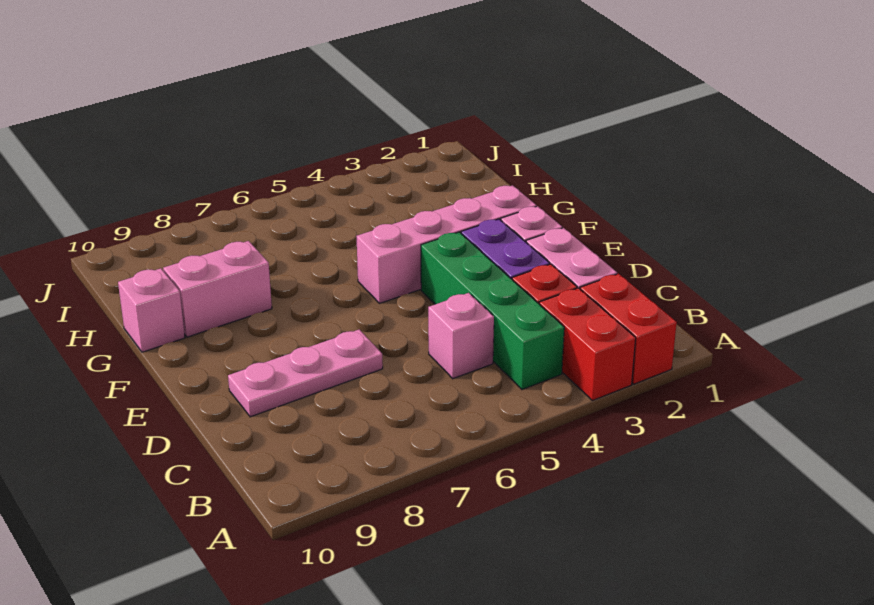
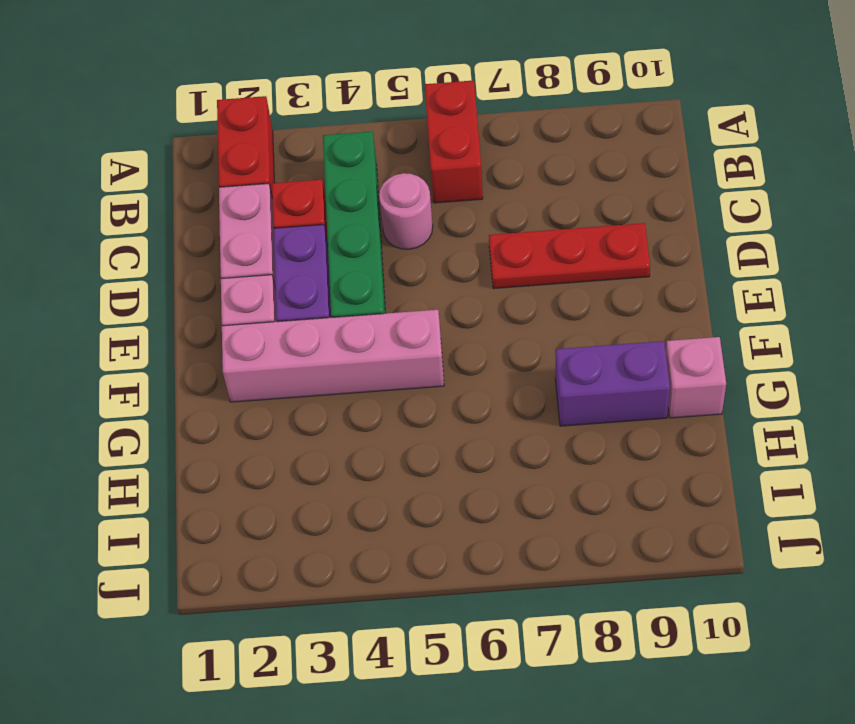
red brick A3:B3 level 1 -> red brick A6:B6 level 1
pink brick C5 level 1 -> pink round brick C5 level 1
pink plate D7:D9 level 1 -> red plate D7:D9 level 1
pink brick G8:G9 level 1 -> purple brick G8:G9 level 1

